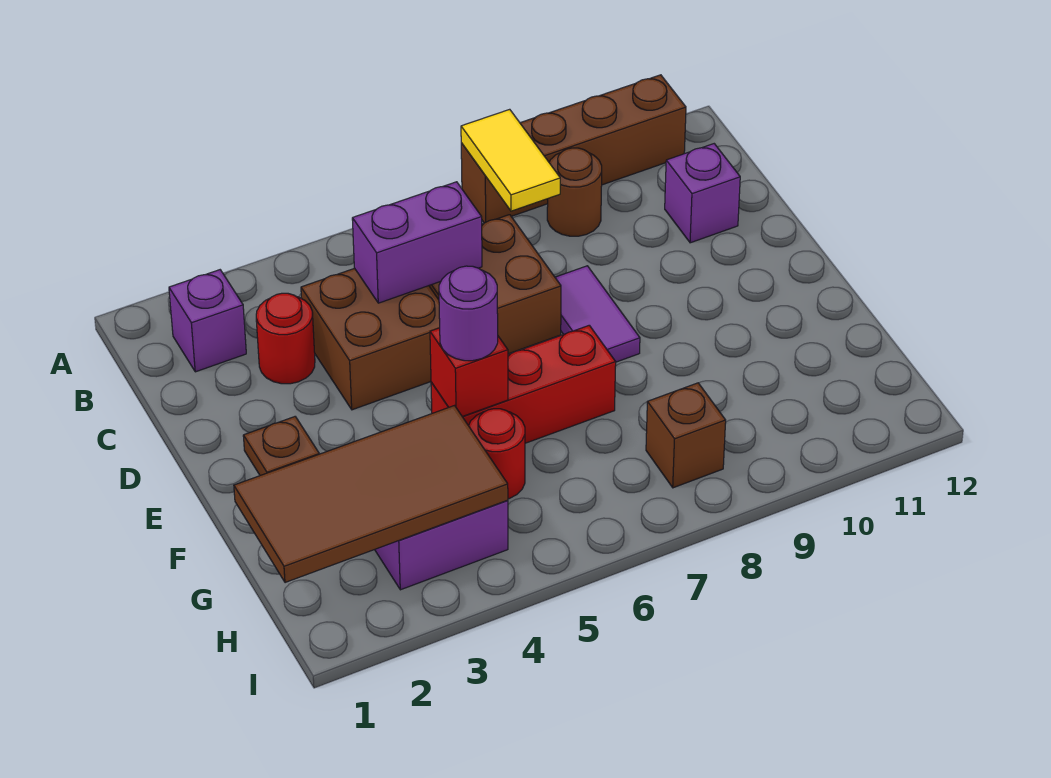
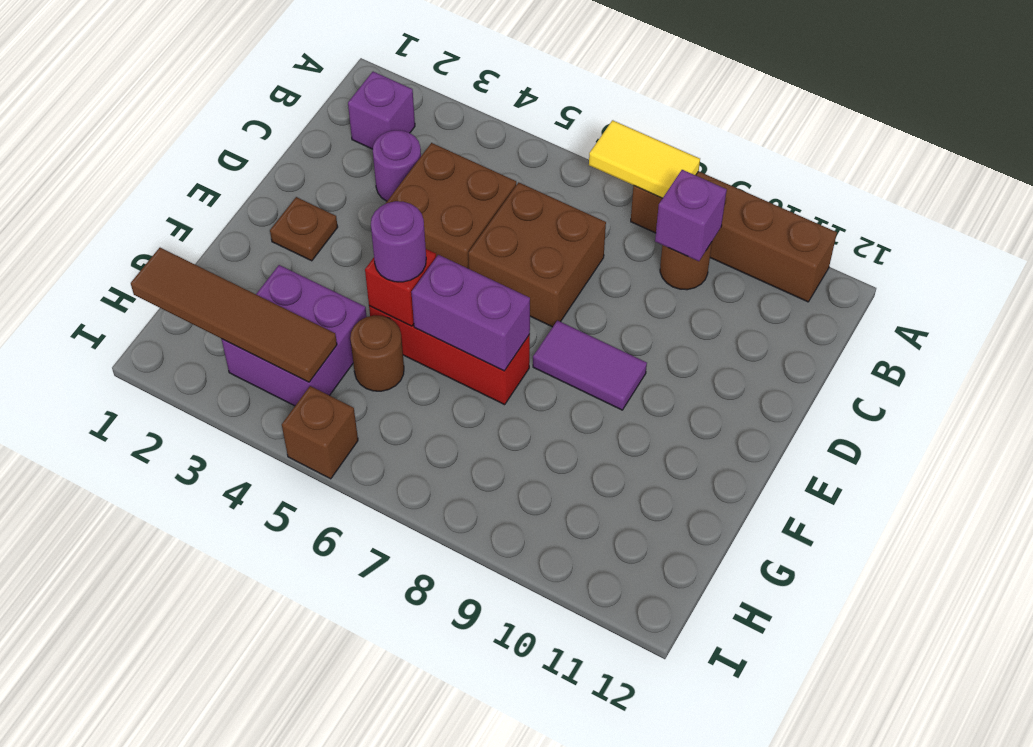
yellow tile A8:B8 level 2 -> yellow tile A7:A8 level 2
red round brick C3 level 1 -> purple round brick C3 level 1
purple brick C5:C6 level 2 -> purple brick F6:F7 level 2
purple brick C11 level 1 -> purple brick B9 level 2
purple tile D8:E8 level 1 -> purple tile E8:E9 level 1
brown tile G1:H4 level 2 -> brown tile H1:H4 level 2
red round brick G5 level 1 -> brown round brick G5 level 1
brown brick H8 level 1 -> brown brick I5 level 1

